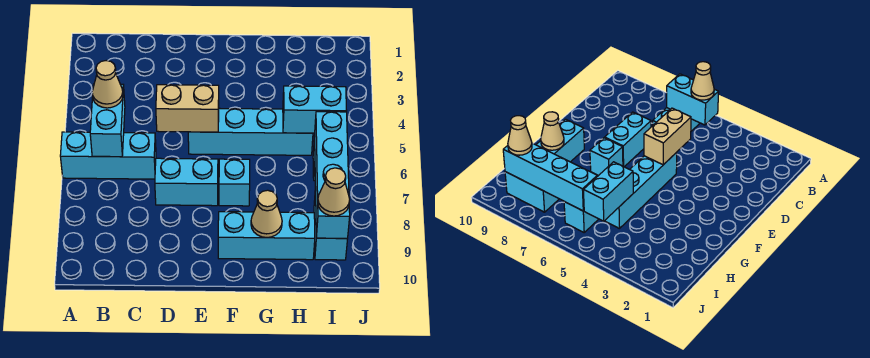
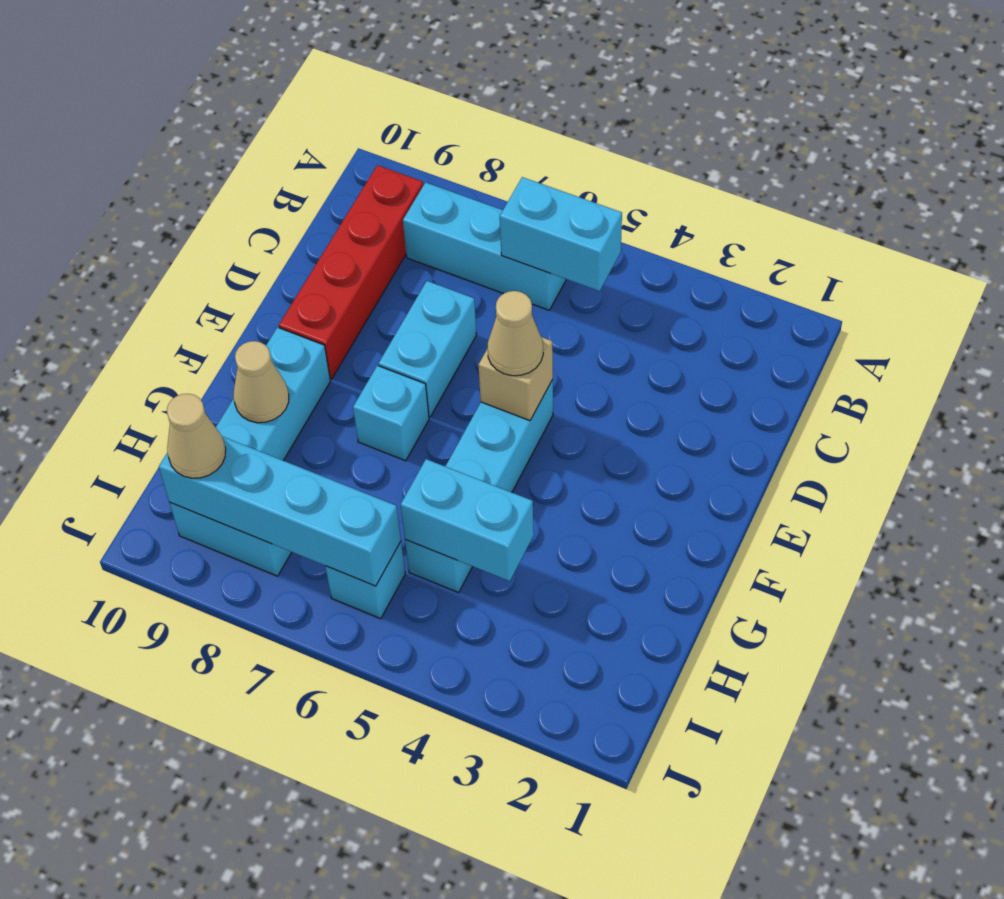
cyan brick A6:C6 level 1 -> cyan brick B6:B8 level 1
tan cone B5 level 3 -> tan cone E5 level 3
none -> red brick B9:E9 level 1
tan brick D5:E5 level 2 -> tan brick E5 level 2
cyan brick H5:I5 level 2 -> cyan brick H4:H5 level 2

